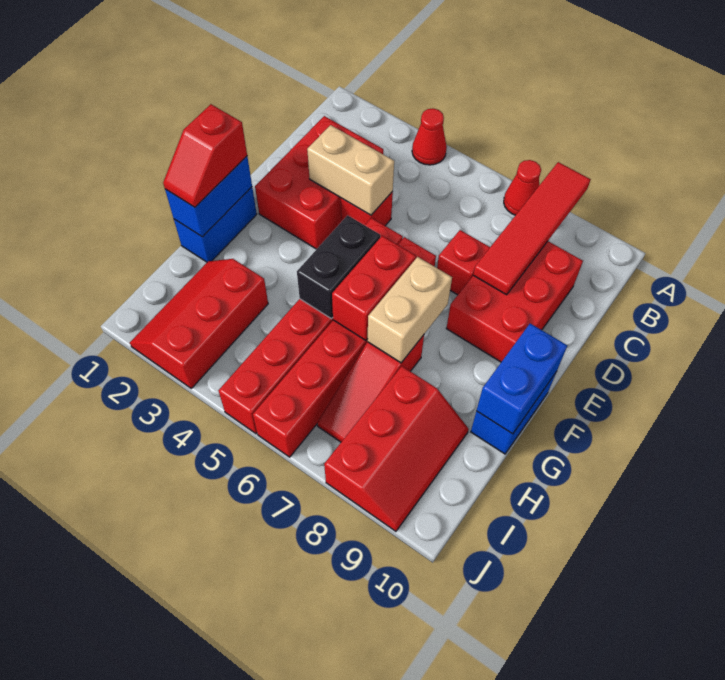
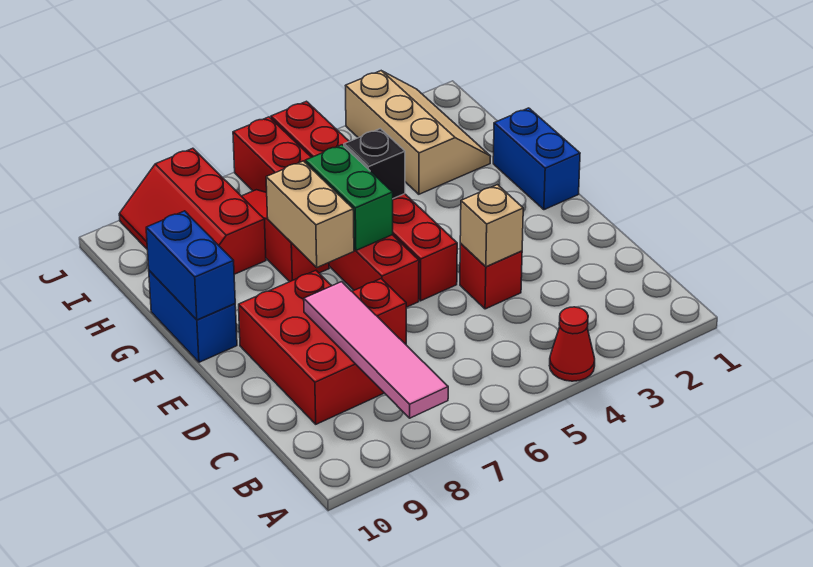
red cone A7 level 1 -> none
red tile A8:D8 level 2 -> pink tile A8:D8 level 2
red brick C2:E3 level 1 -> none
tan brick D3:D4 level 2 -> tan brick D4 level 2
blue brick F1:G1 level 2 -> none
red slope F1:G1 level 3 top F -> none
black brick F5:G5 level 2 -> black brick G5 level 2
red brick F6:G6 level 2 -> green brick F6:G6 level 2
red slope H2:J3 level 1 top 3 -> tan slope H2:J3 level 1 top 3

